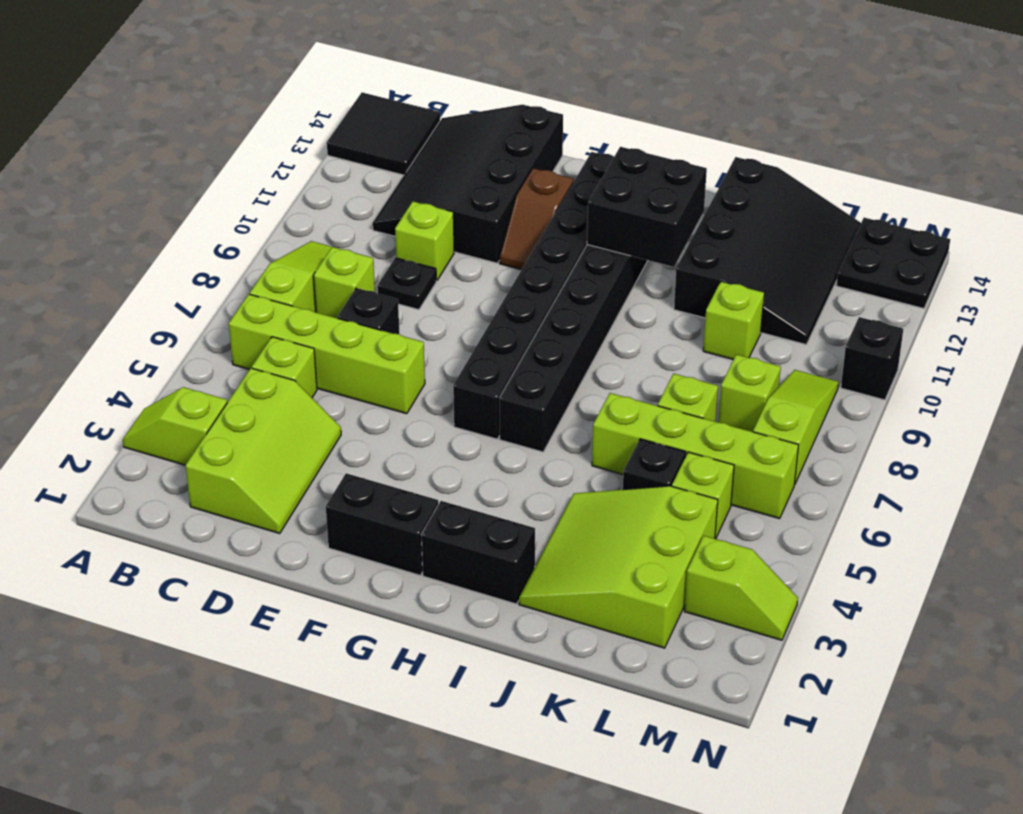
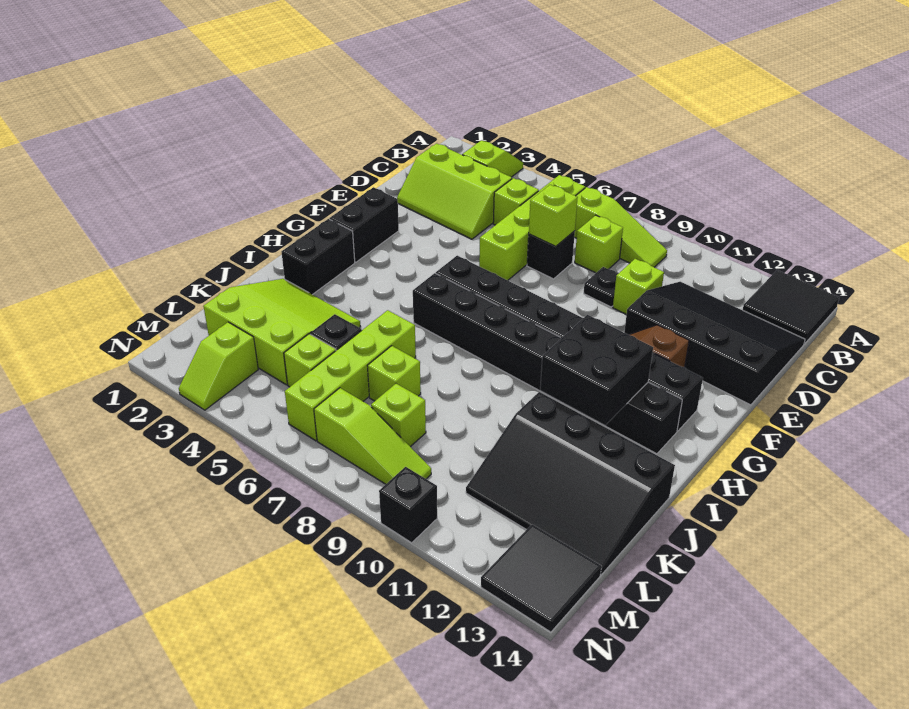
lime brick K10 level 1 -> lime brick D7 level 2
black plate M13:N14 level 1 -> black tile M13:N14 level 1

